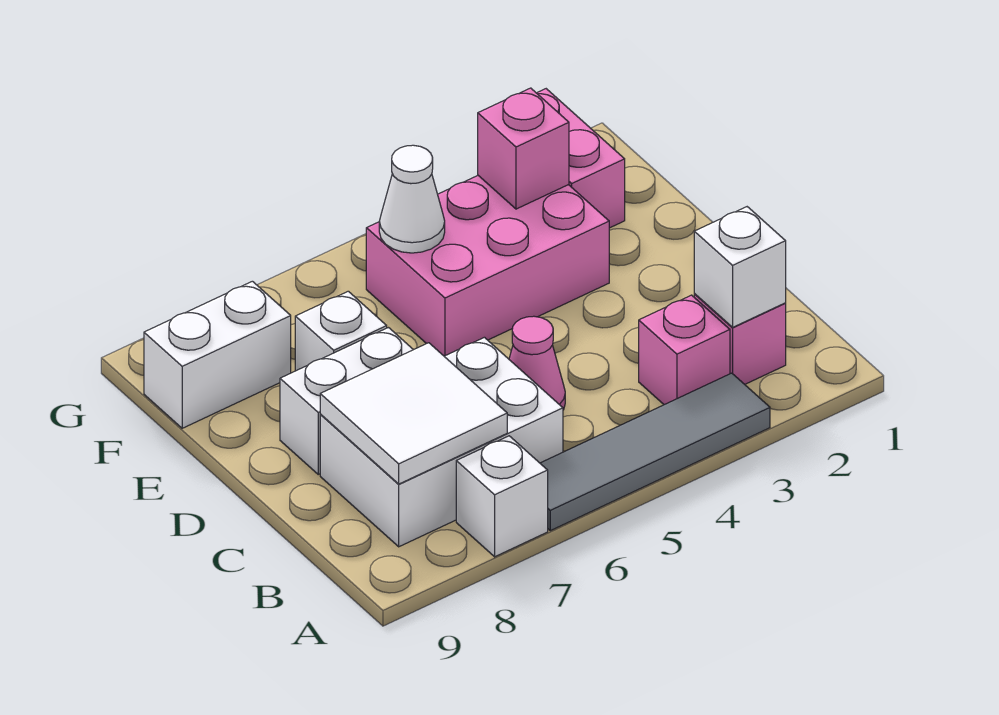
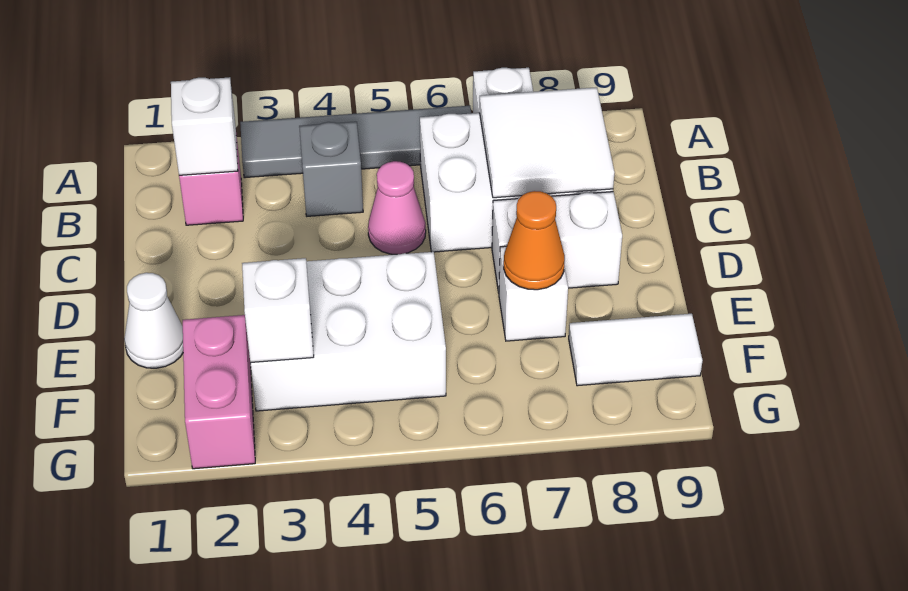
pink brick B3 level 1 -> none
none -> grey brick B4 level 1
pink brick E3:F5 level 1 -> white brick E3:F5 level 1
none -> orange cone E7 level 2
pink brick F3 level 2 -> white brick F3 level 2
white cone F5 level 2 -> white cone E1 level 1
white brick F8:F9 level 1 -> white tile F8:F9 level 1

